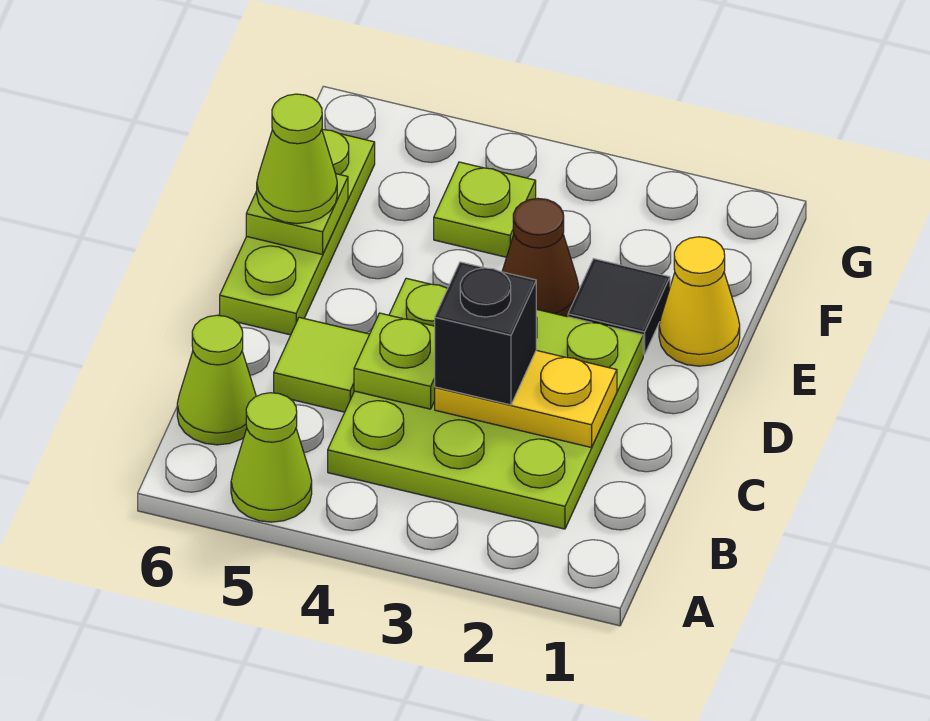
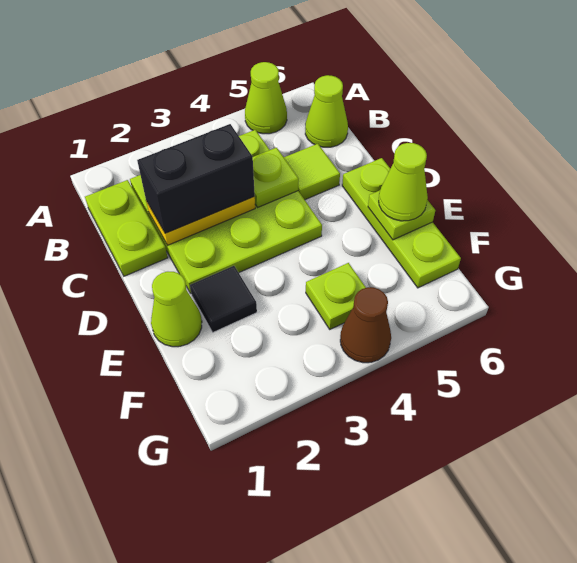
none -> lime plate B1:C1 level 1
black brick C3 level 3 -> black brick C2:C3 level 3
yellow cone E1 level 1 -> lime cone E1 level 1
brown cone E3 level 1 -> brown cone G4 level 1

